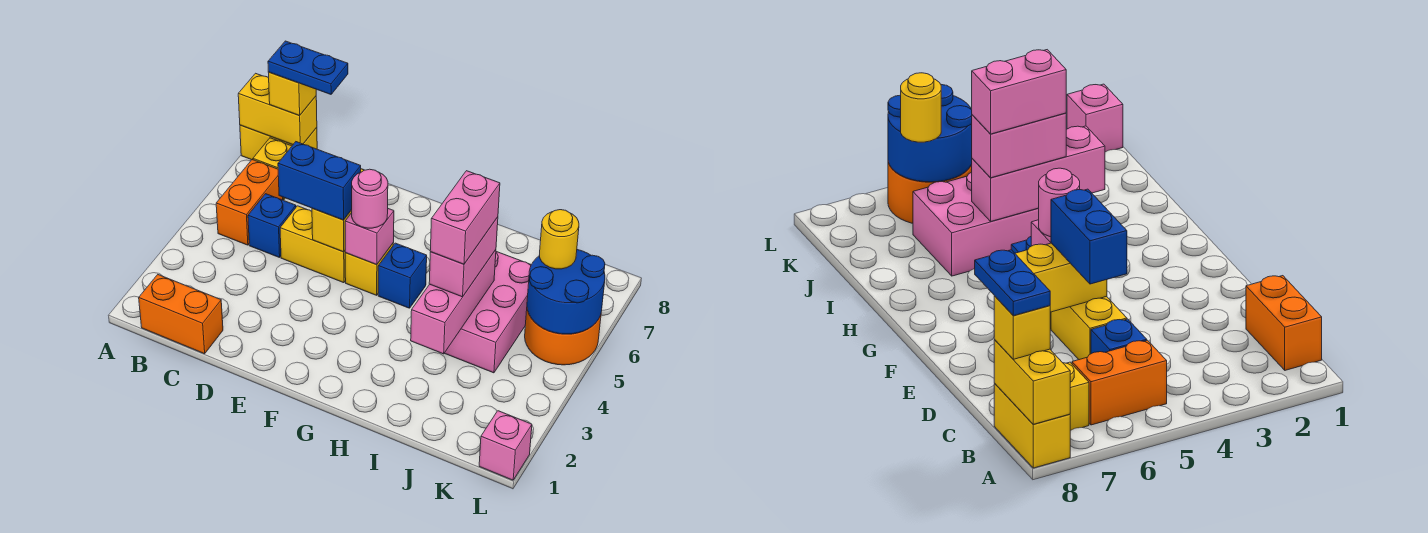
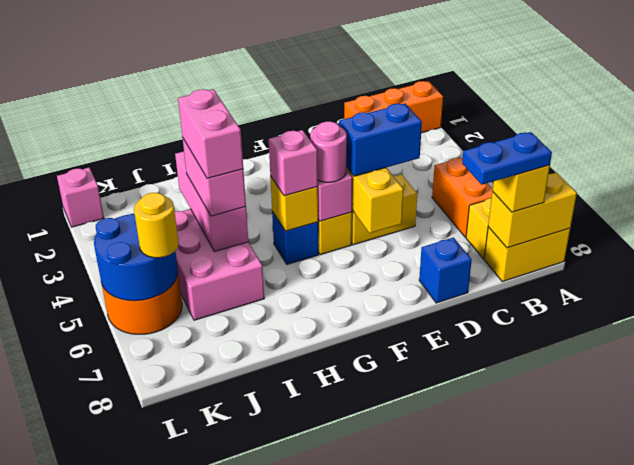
orange brick B1:C1 level 1 -> orange brick A1:C1 level 1
blue brick C5 level 1 -> blue brick D8 level 1
none -> yellow brick G5 level 2
none -> pink brick G5 level 3

